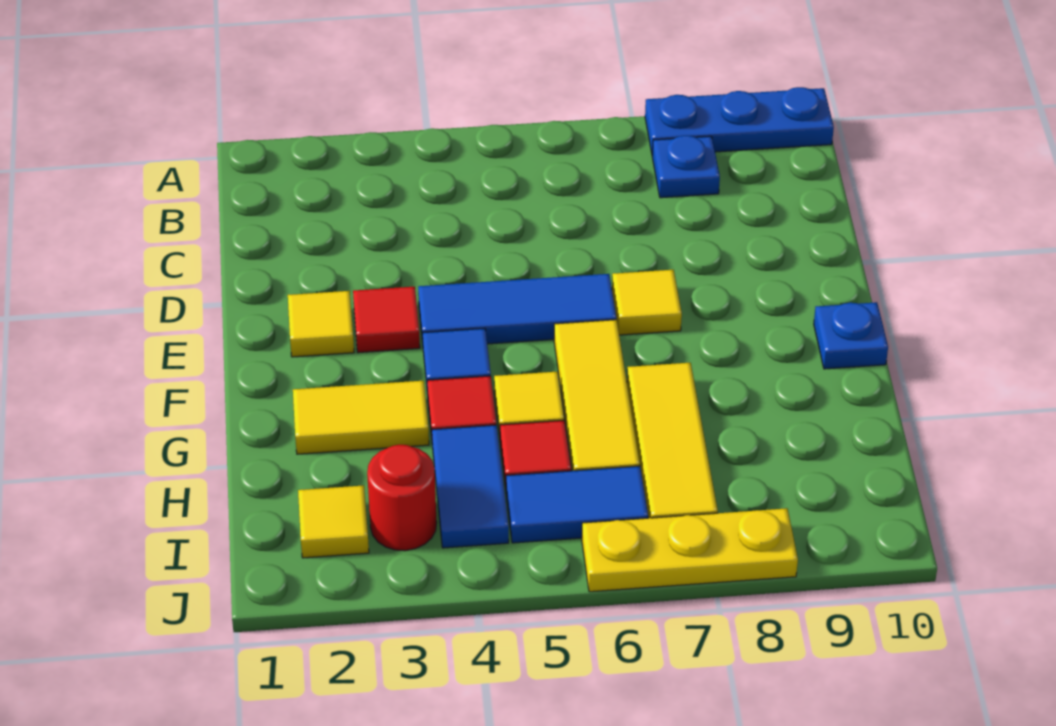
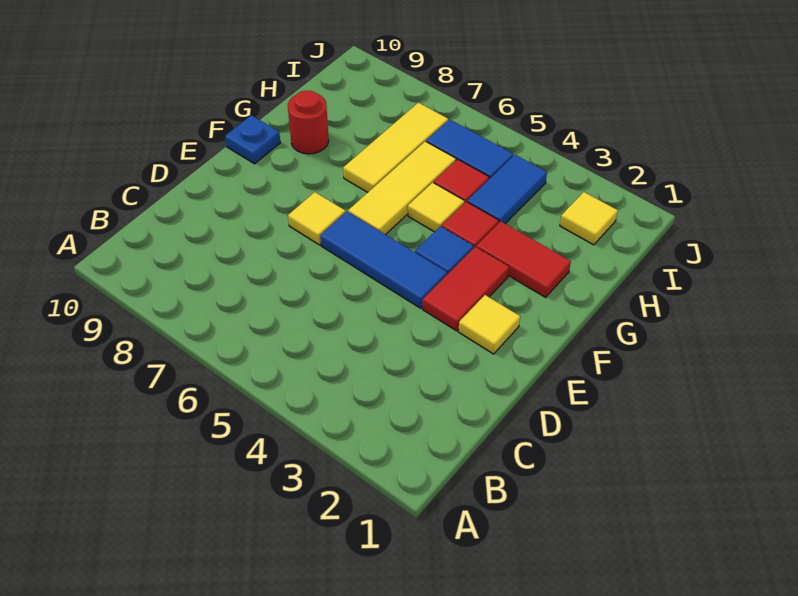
blue plate A8:A10 level 1 -> none
blue plate B8 level 1 -> none
red tile E3 level 1 -> red tile E3:F3 level 1
yellow tile G2:G3 level 1 -> red tile G2:G3 level 1
red round brick I3 level 1 -> red round brick G9 level 1
yellow plate J6:J8 level 1 -> none

